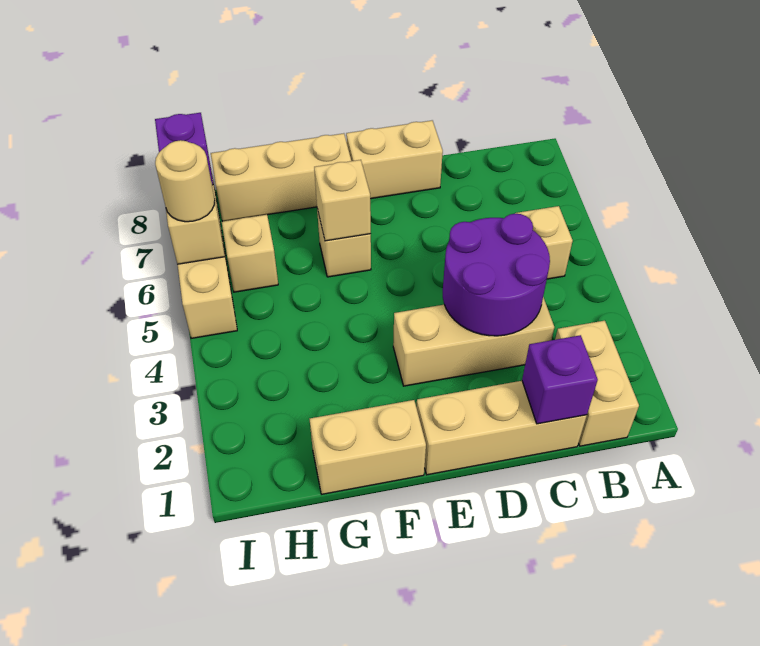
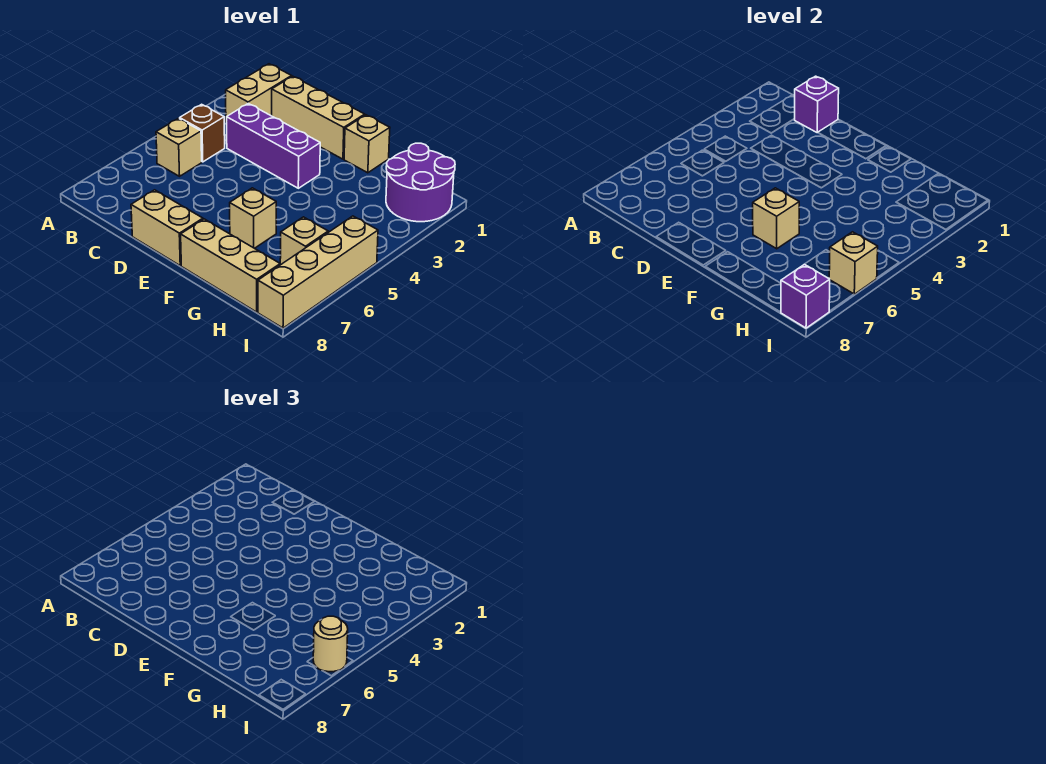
none -> brown brick B4 level 1
tan brick C3:E3 level 1 -> purple brick C3:E3 level 1
purple round brick C3:D4 level 2 -> purple round brick H1:I2 level 1
tan brick F1:G1 level 1 -> tan brick F1 level 1

